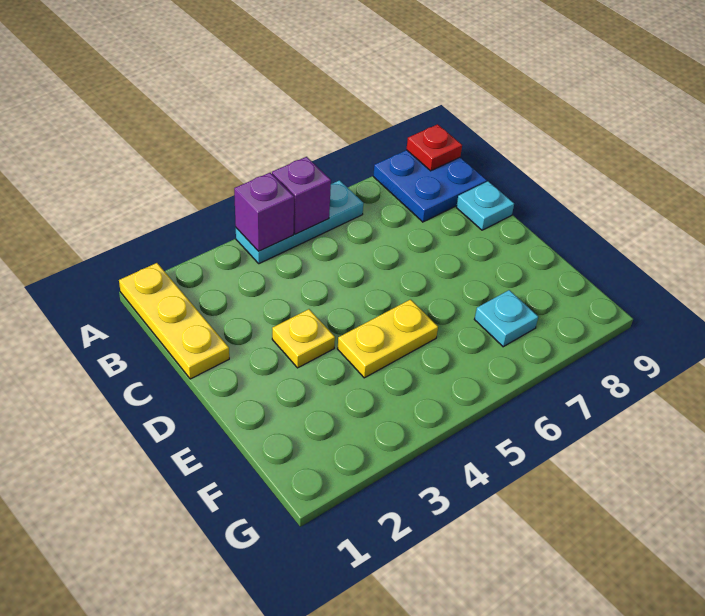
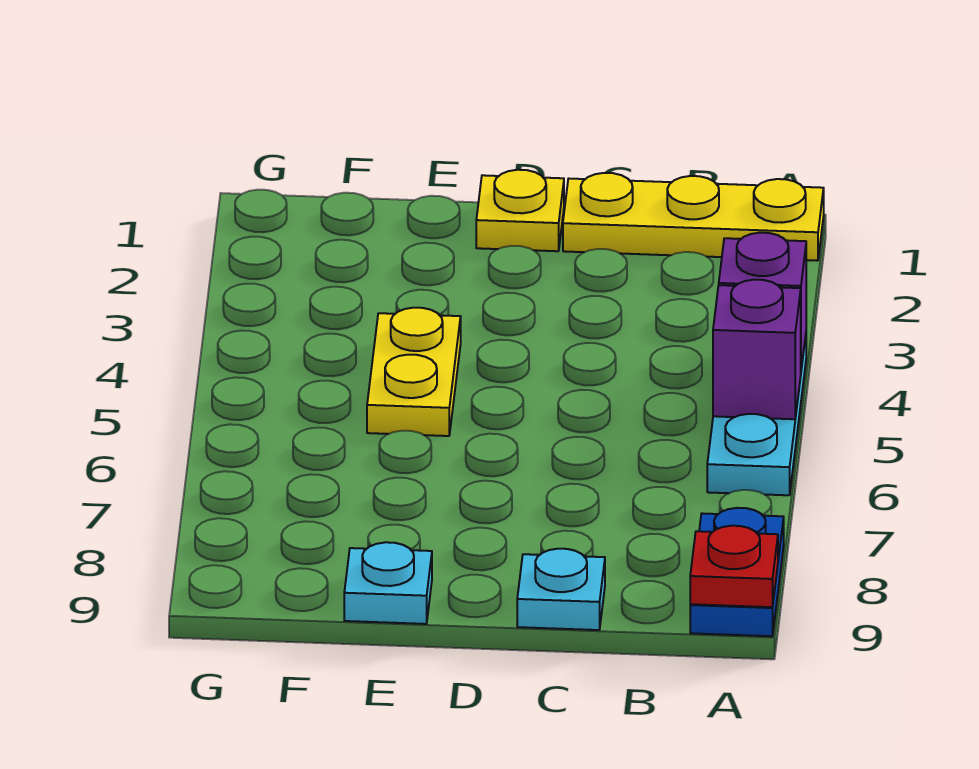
blue plate A8:B9 level 1 -> blue plate A8:A9 level 1
yellow plate D3 level 1 -> yellow plate D1 level 1
cyan plate F7 level 1 -> cyan plate E9 level 1

